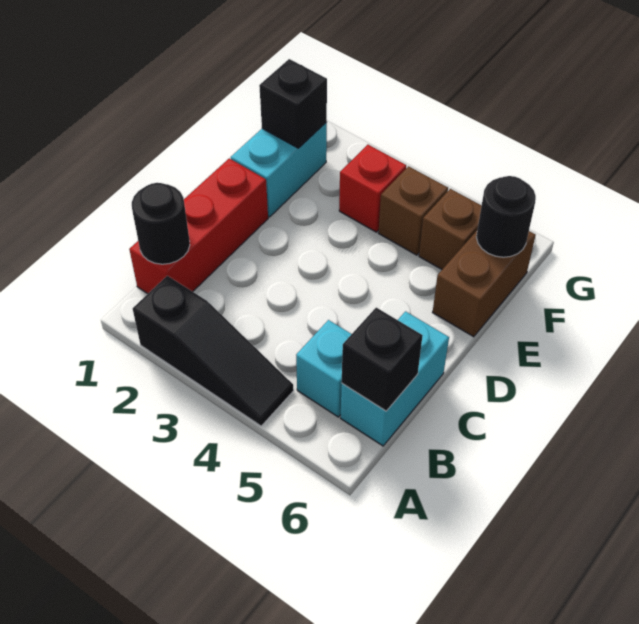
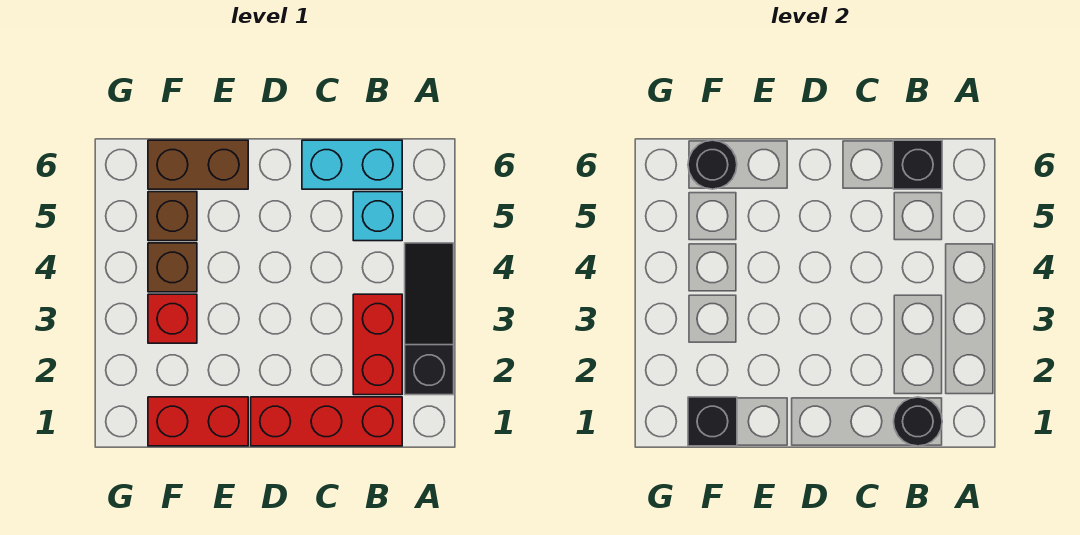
none -> red brick B2:B3 level 1
cyan brick E1:F1 level 1 -> red brick E1:F1 level 1

